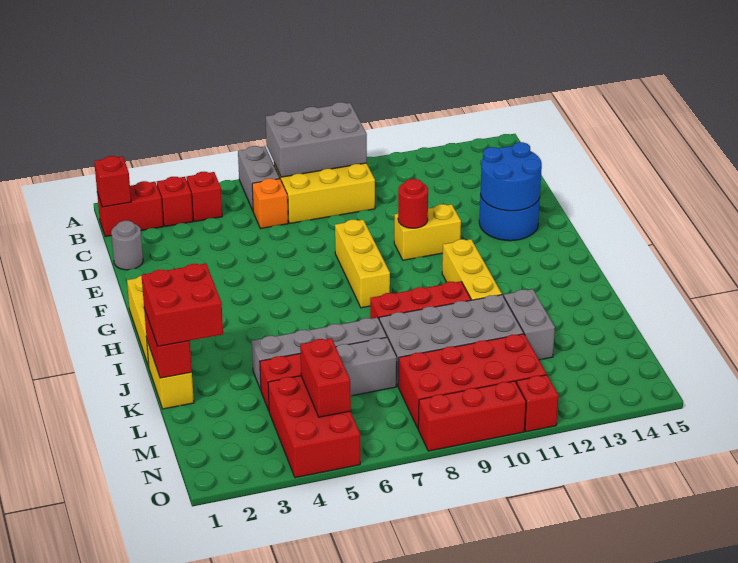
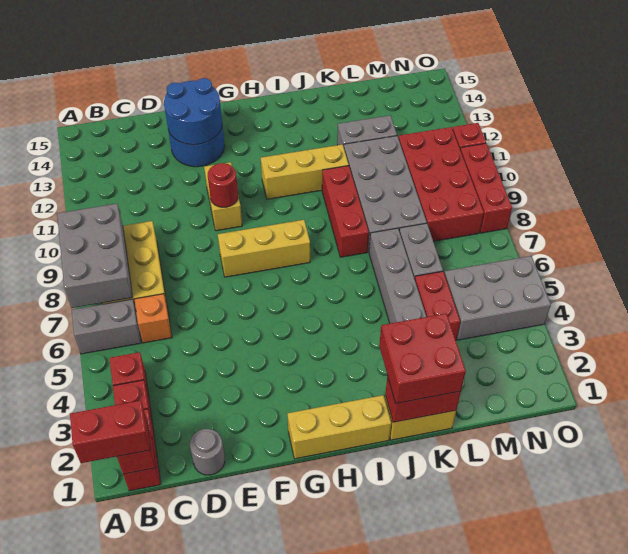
red brick M4:O5 level 1 -> grey brick M4:O5 level 1
red brick M5:N5 level 2 -> red brick A1:B1 level 3

